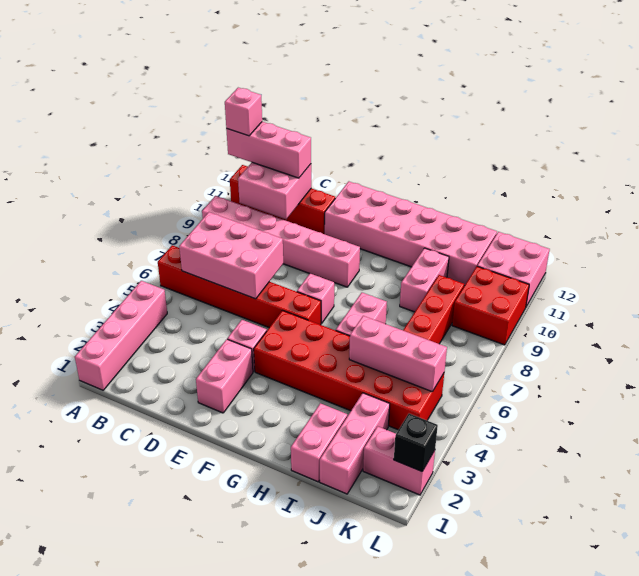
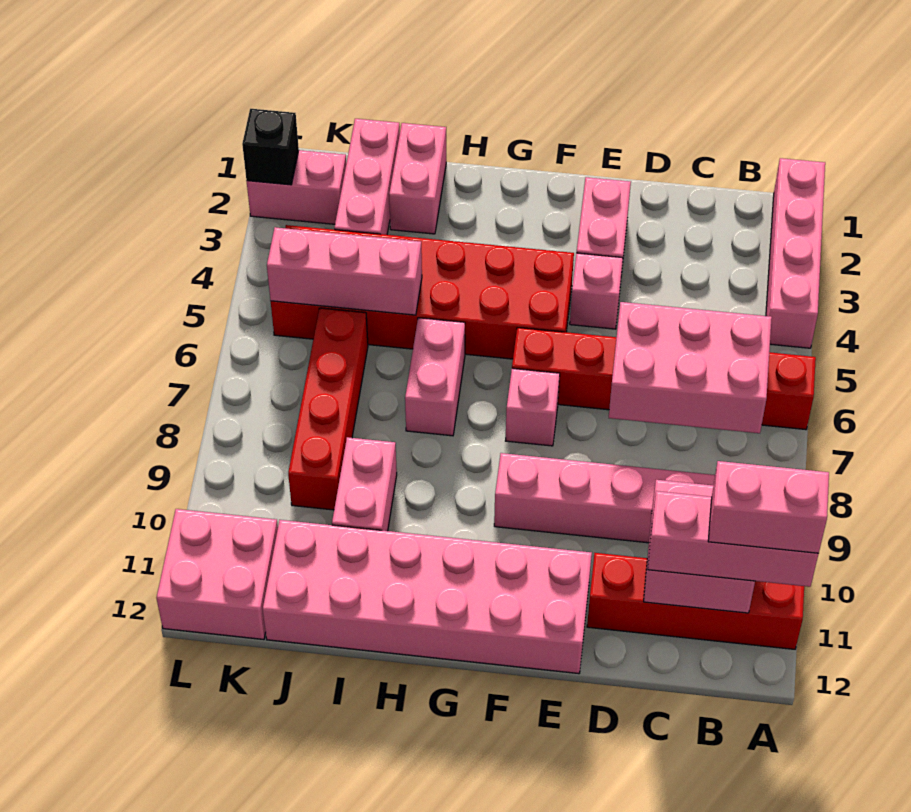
pink brick A11 level 4 -> pink brick A11:B11 level 4
red brick K9:L10 level 1 -> none

